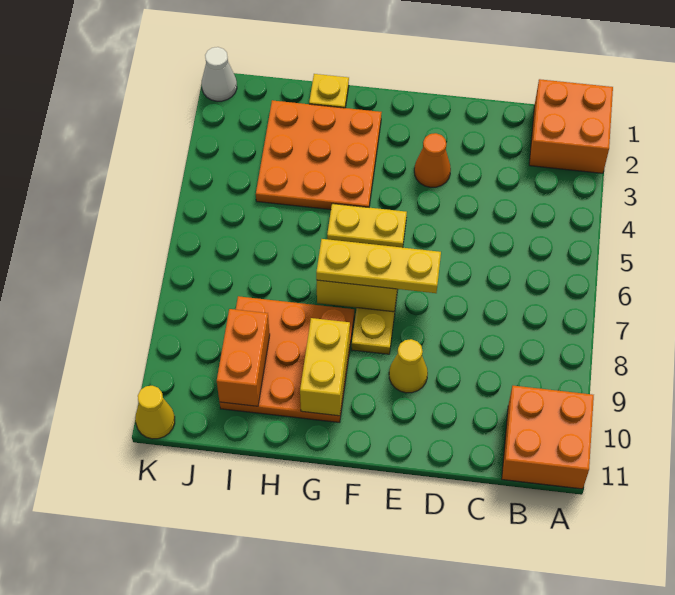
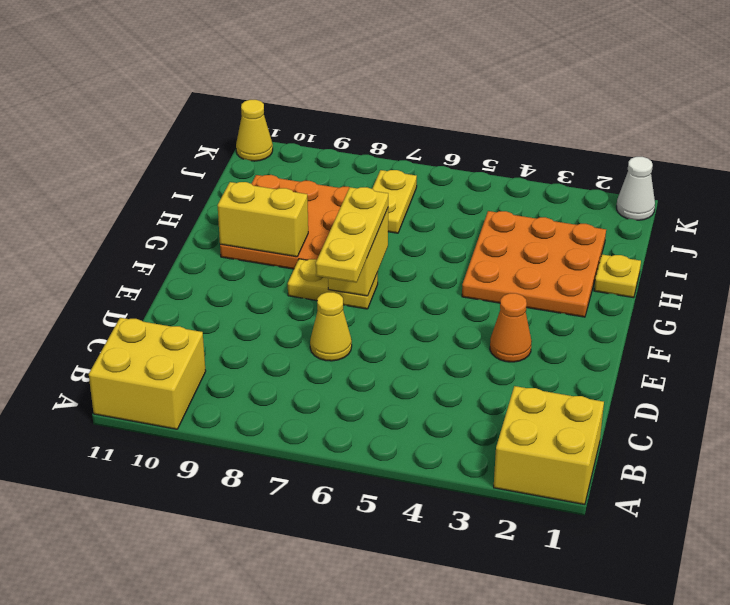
orange brick A1:B2 level 1 -> yellow brick A1:B2 level 1
orange brick A10:B11 level 1 -> yellow brick A10:B11 level 1
yellow cone E9 level 1 -> yellow cone D7 level 1
yellow plate F5:G5 level 1 -> yellow plate I7:J7 level 1
orange brick I9:I10 level 2 -> none

